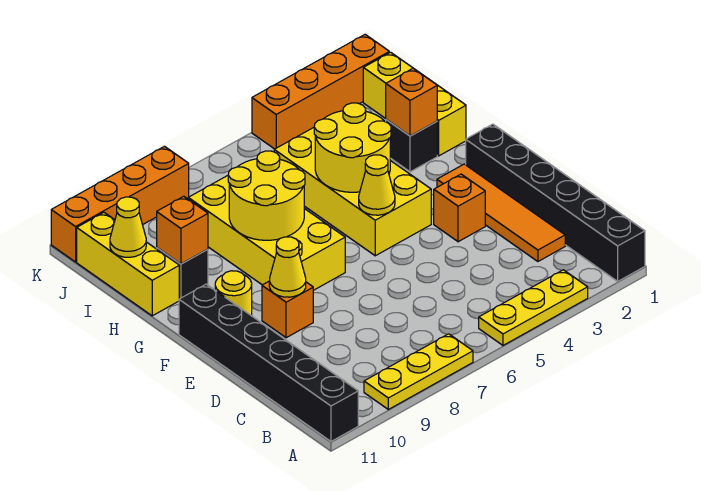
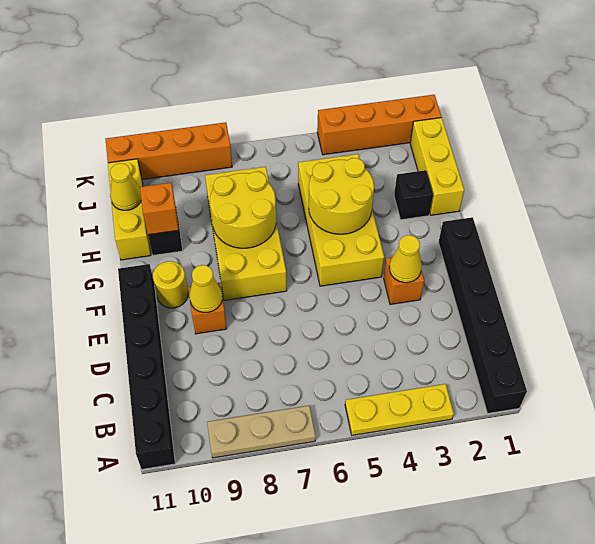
yellow plate A7:A9 level 1 -> tan plate A7:A9 level 1
orange tile C2:F2 level 1 -> none
yellow cone F5 level 2 -> yellow cone E3 level 2
orange brick H2 level 2 -> none

